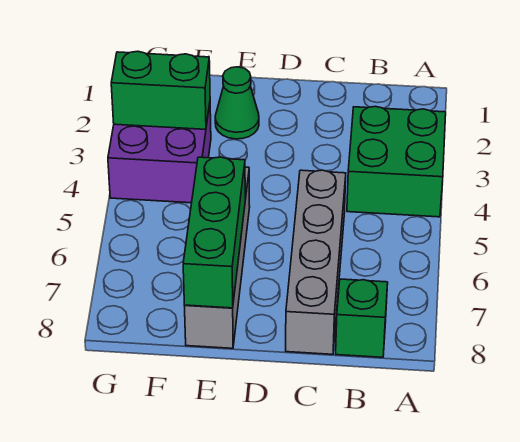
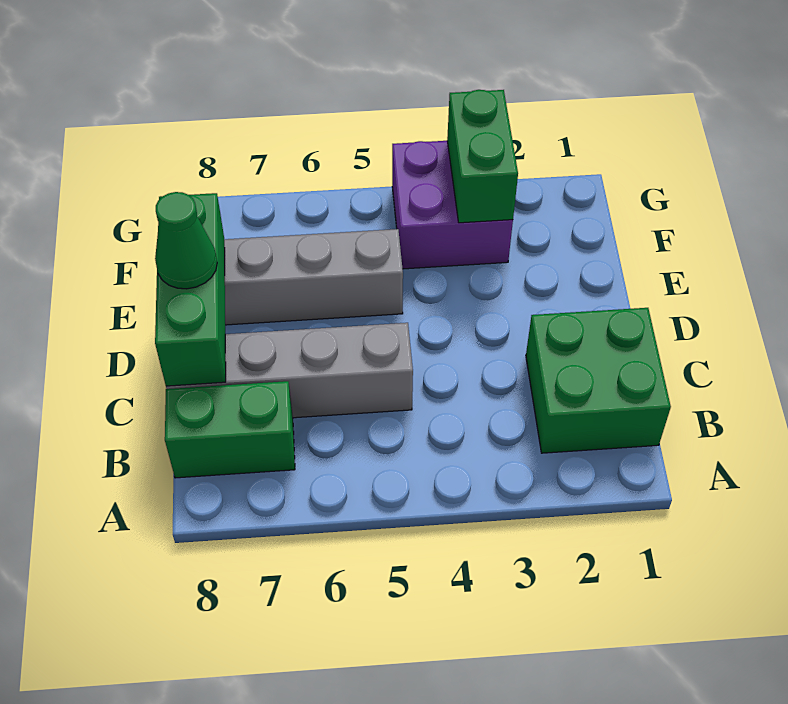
green brick A3:B4 level 1 -> green brick B1:C2 level 1
green brick B8 level 1 -> green brick B7:B8 level 1
green cone E2 level 1 -> green cone D8 level 3
green brick E6:E8 level 2 -> green brick C8:E8 level 2

